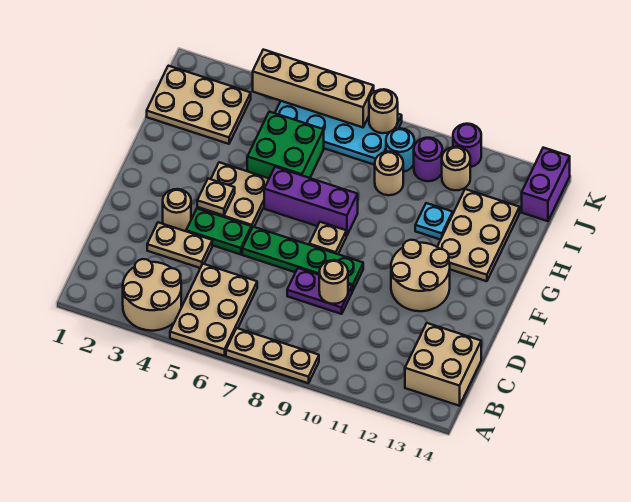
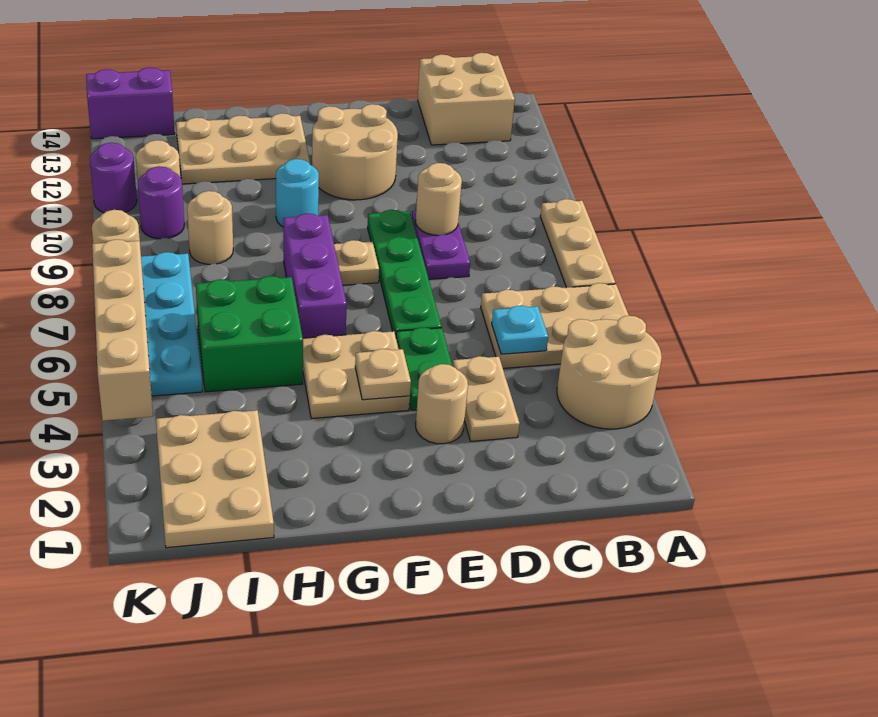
cyan plate H11 level 1 -> cyan plate C5 level 2
cyan round brick J9 level 1 -> cyan round brick G10 level 1

